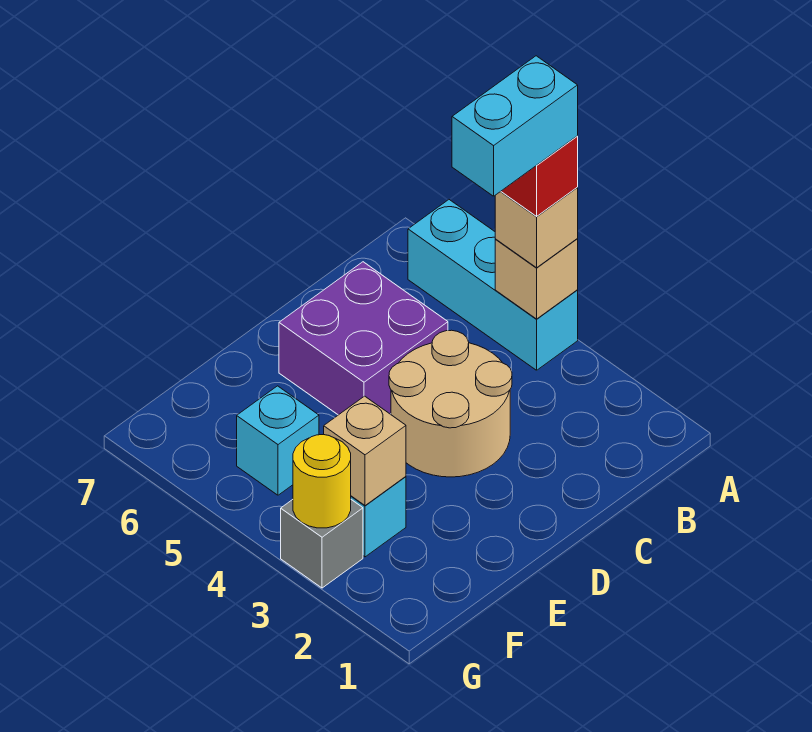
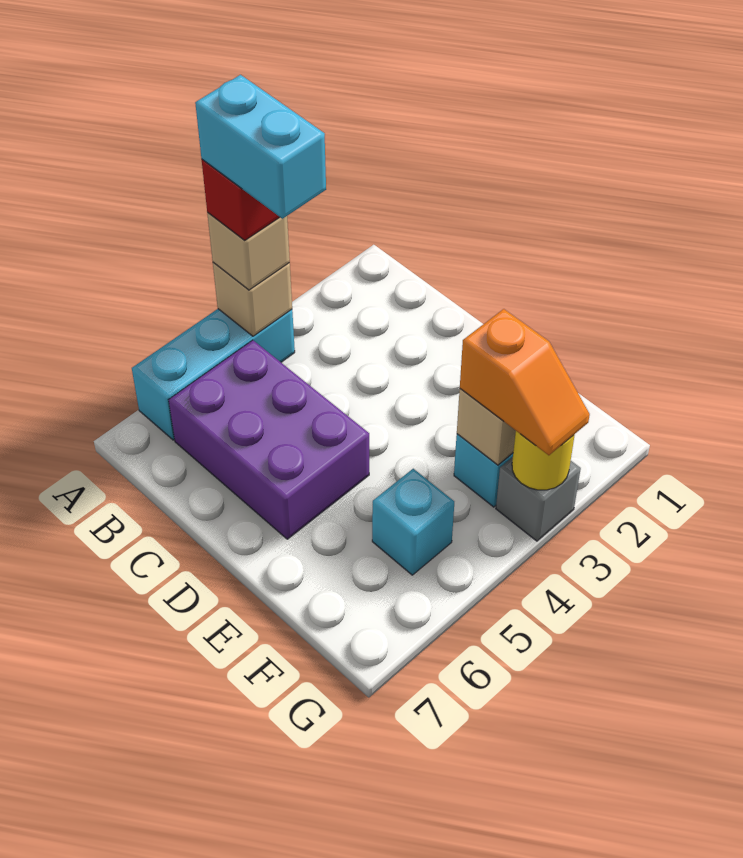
tan round brick C3:D4 level 1 -> none
purple brick C5:D6 level 1 -> purple brick B5:D6 level 1
none -> orange slope F3:G3 level 3 top F

